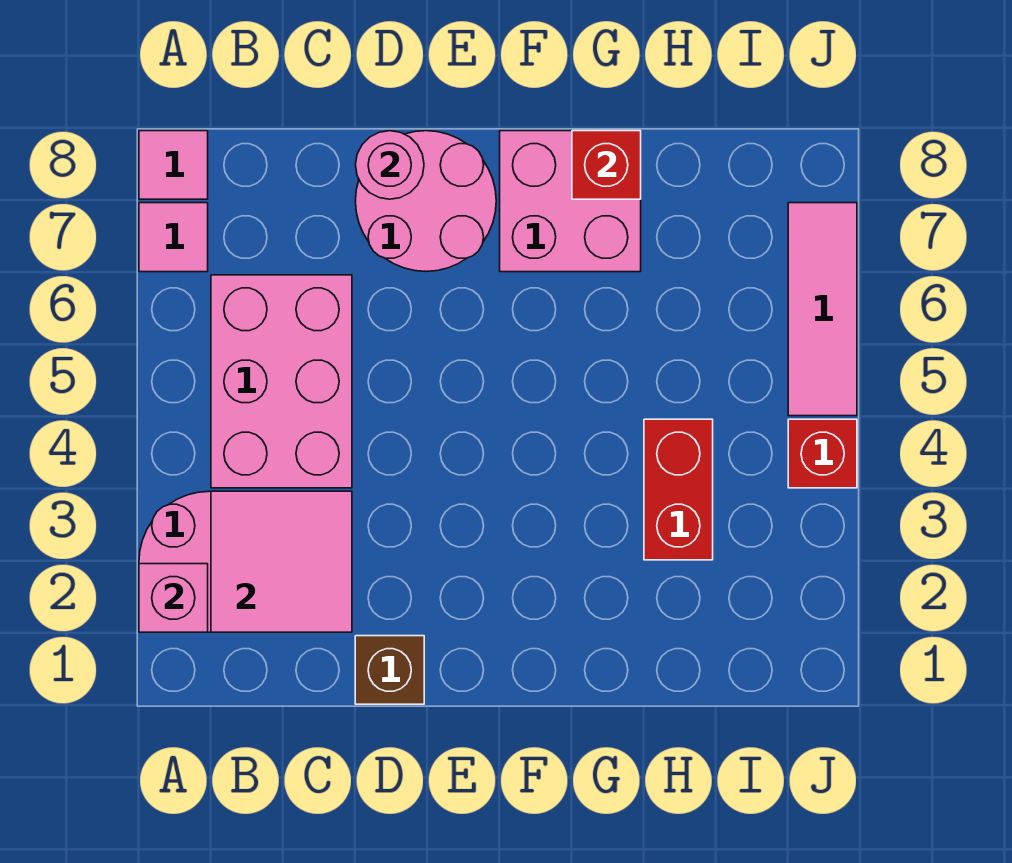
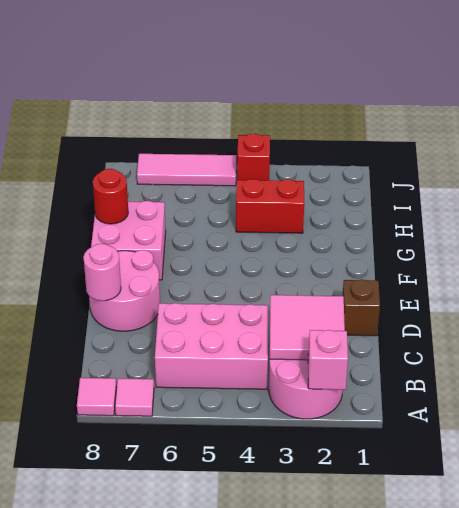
red brick G8 level 2 -> red round brick G8 level 2

